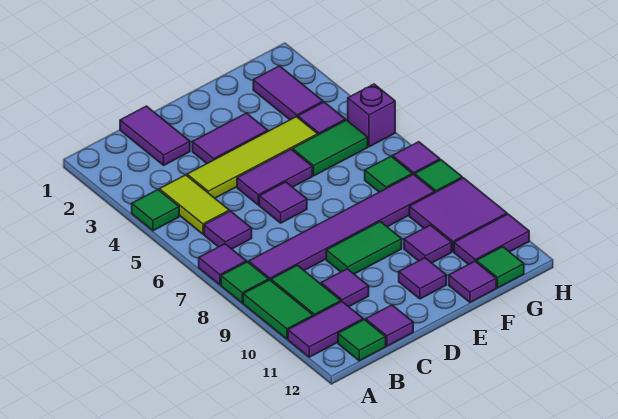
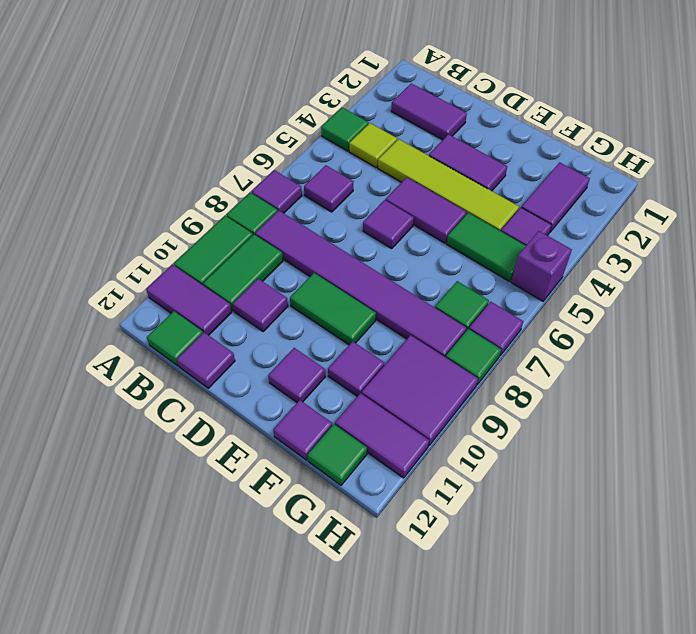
lime tile B4:B5 level 1 -> lime tile B4 level 1
purple tile C1:C2 level 1 -> purple tile B2:C2 level 1

